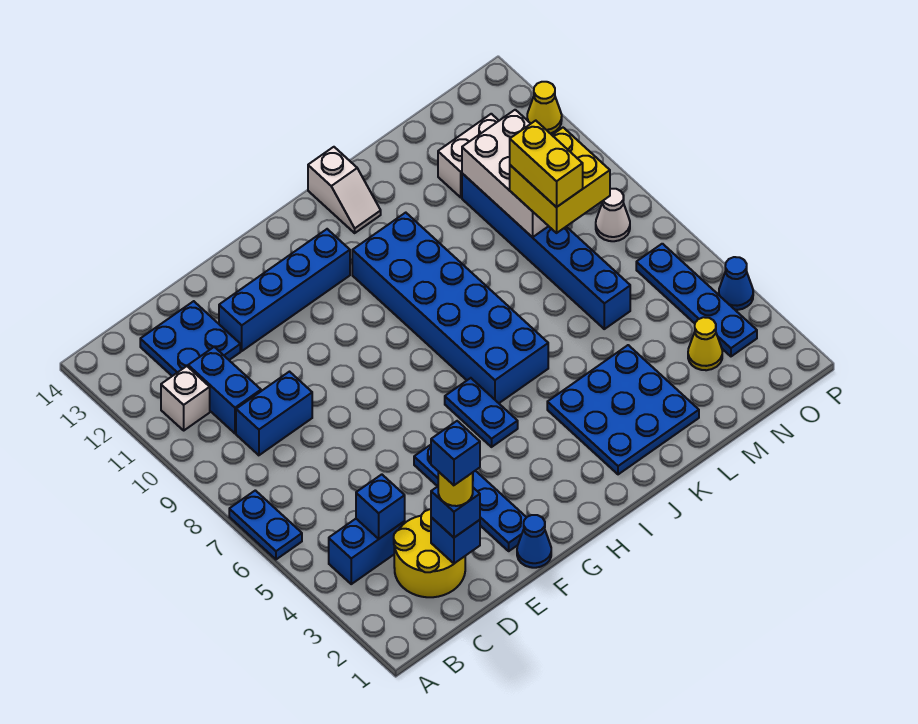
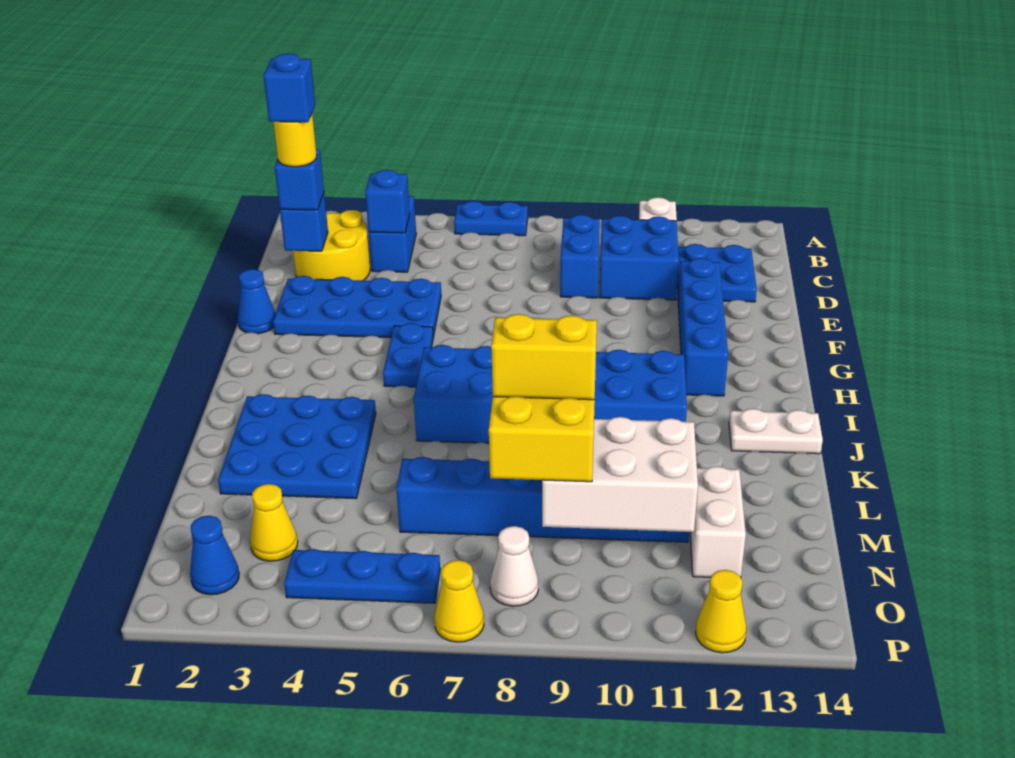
blue brick C10:C11 level 1 -> blue brick C10:D11 level 1
blue plate F2:F5 level 1 -> blue plate E2:F5 level 1
blue plate H5:H6 level 1 -> blue plate G5:H5 level 1
white slope J13:J14 level 1 top 14 -> white plate J13:J14 level 1
blue plate O3:O6 level 1 -> blue plate O4:O6 level 1
blue cone P4 level 1 -> blue cone O2 level 1
none -> yellow cone P7 level 1

